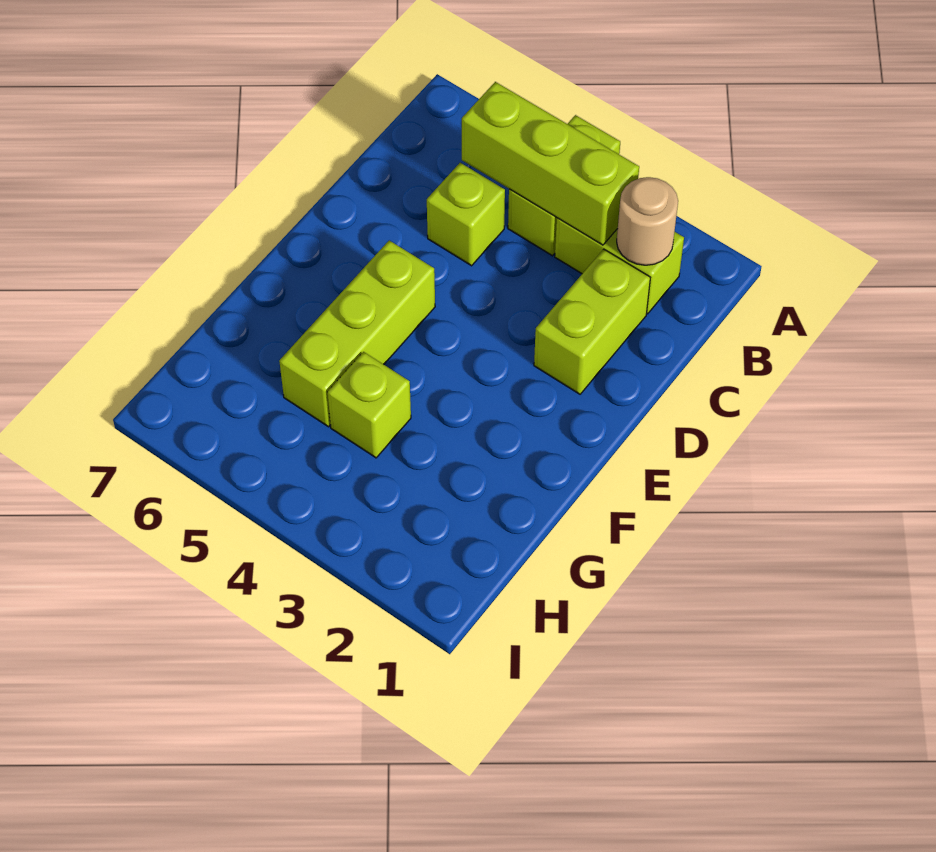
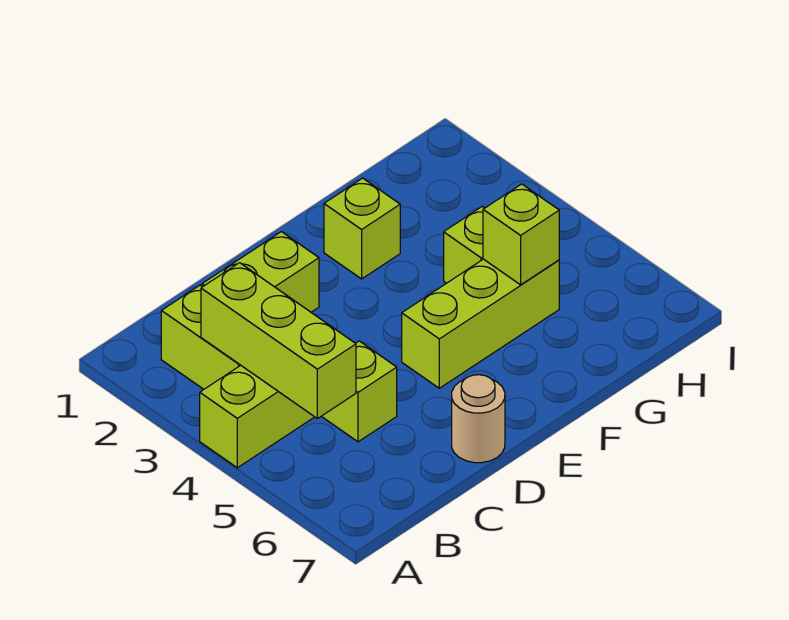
tan round brick B2 level 2 -> tan round brick D7 level 1
none -> lime brick F2 level 1
none -> lime brick G5 level 2

